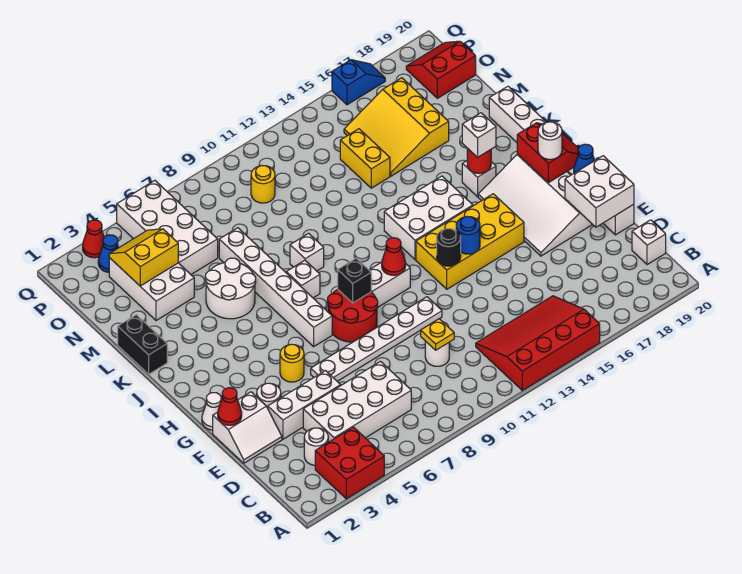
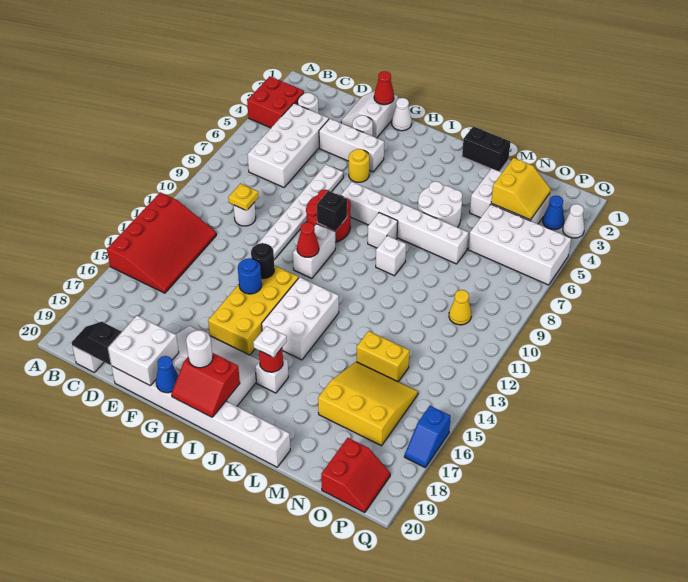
none -> black slope C20:D20 level 2 top D
white brick E3:E5 level 1 -> white brick E4:G4 level 1
white brick J17 level 3 -> white plate J17 level 3
yellow round brick O10 level 1 -> yellow cone O10 level 1
red cone Q3 level 1 -> white cone Q3 level 1

